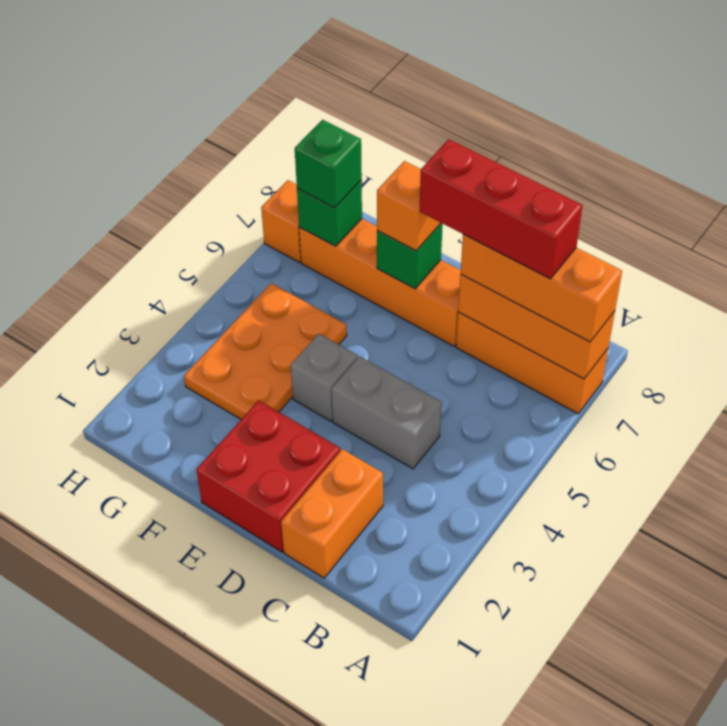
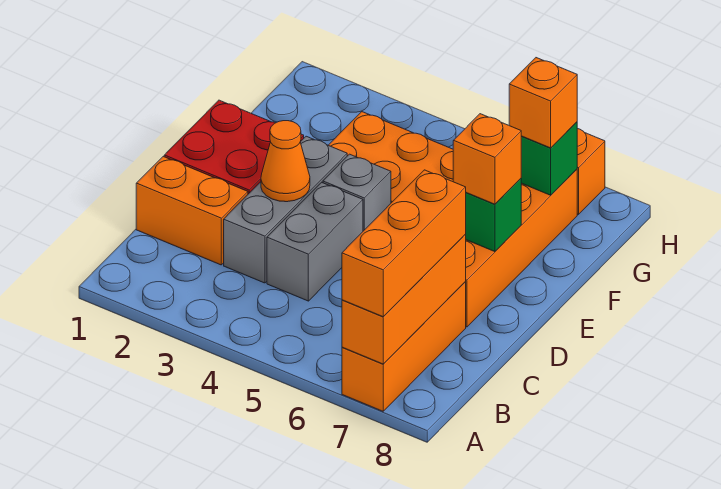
red brick B7:D7 level 4 -> none
none -> grey brick C3:E3 level 1
none -> orange cone D3 level 2
green brick G7 level 3 -> orange brick G7 level 3

